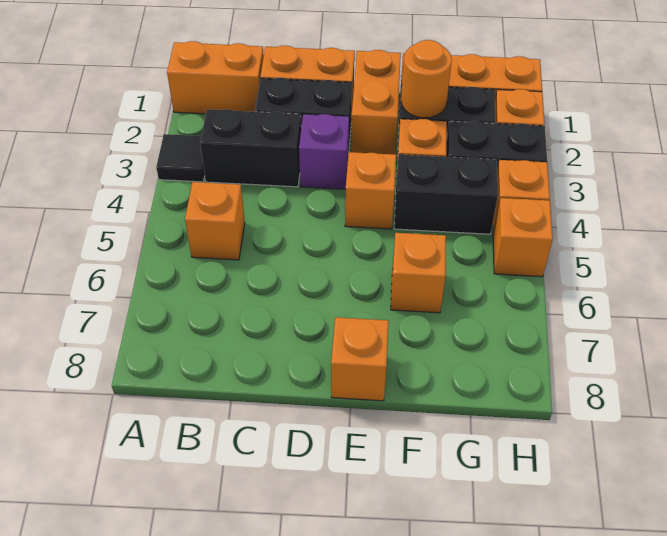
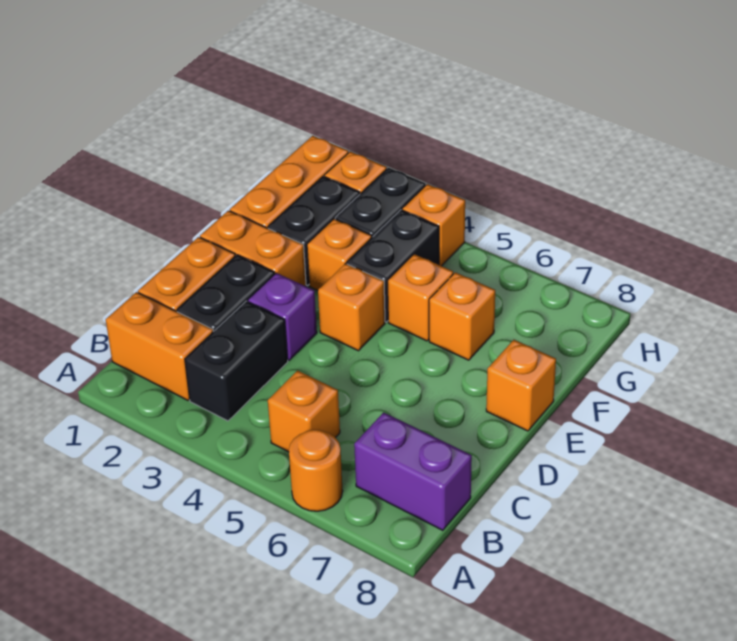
orange brick A1:B1 level 1 -> orange brick B1:B2 level 1
black tile A3 level 1 -> none
none -> purple brick B7:B8 level 1
orange round brick F2 level 2 -> orange round brick A6 level 1
orange brick H5 level 1 -> orange brick F5 level 1

